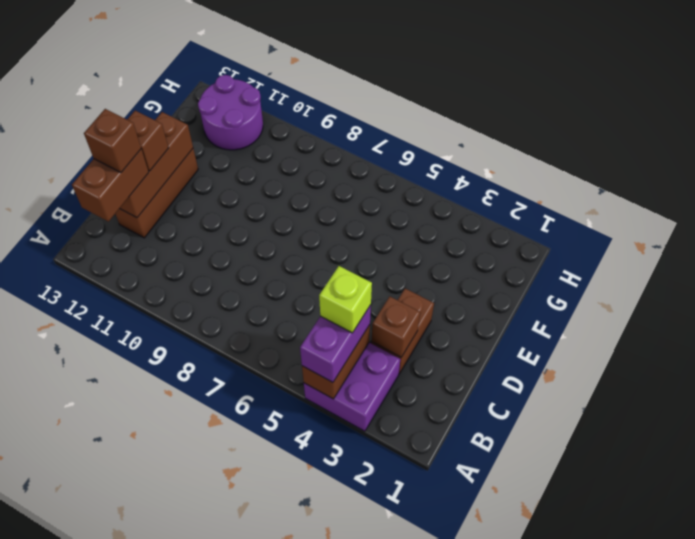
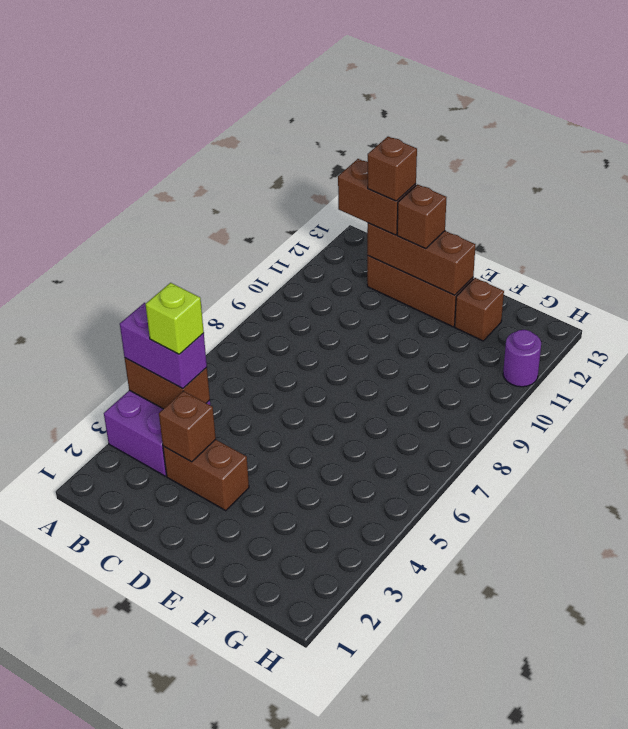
none -> brown brick F12 level 1
purple round brick G11:H12 level 1 -> purple round brick H11 level 1

